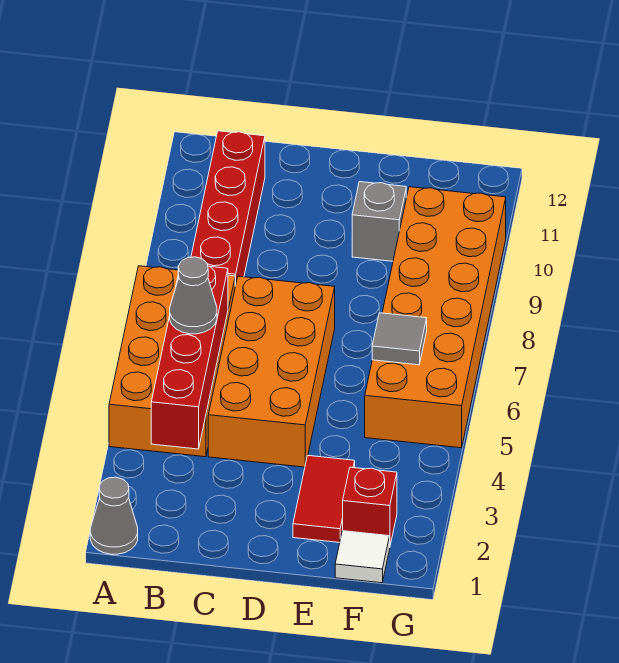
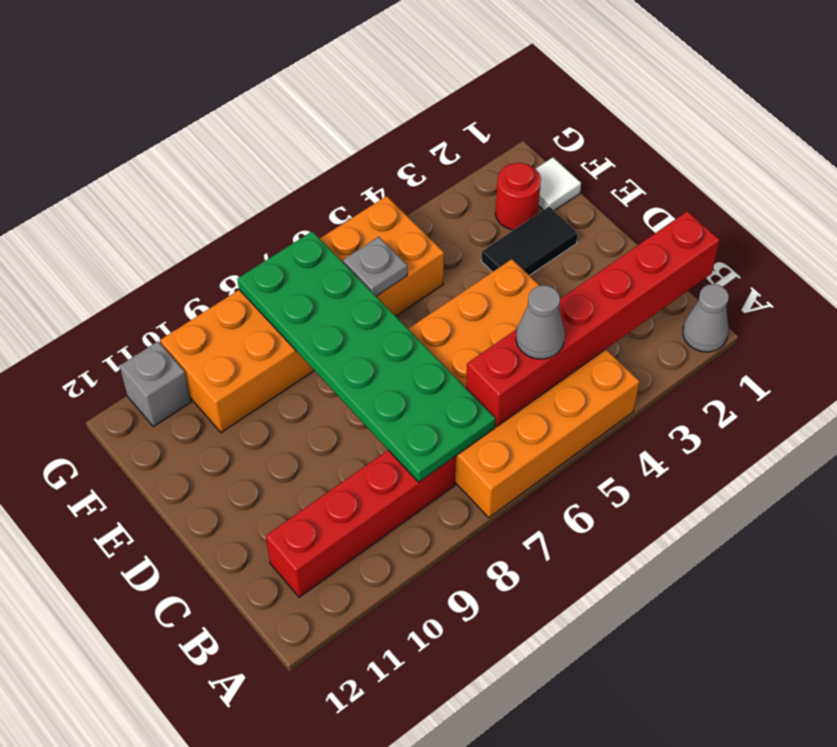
red brick B3:B6 level 2 -> red brick B1:B6 level 2
none -> green plate B7:G8 level 2
red tile E2:E3 level 1 -> black tile E2:E3 level 1
grey brick E10 level 1 -> grey brick G11 level 1
red brick F2 level 1 -> red round brick F2 level 1
grey tile F6 level 2 -> grey plate F6 level 2

